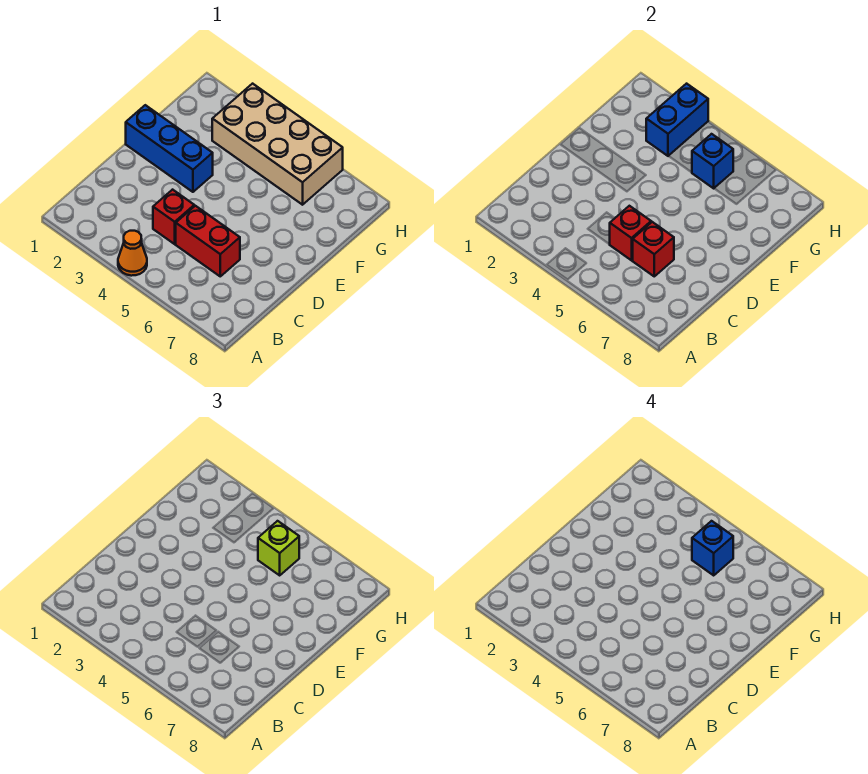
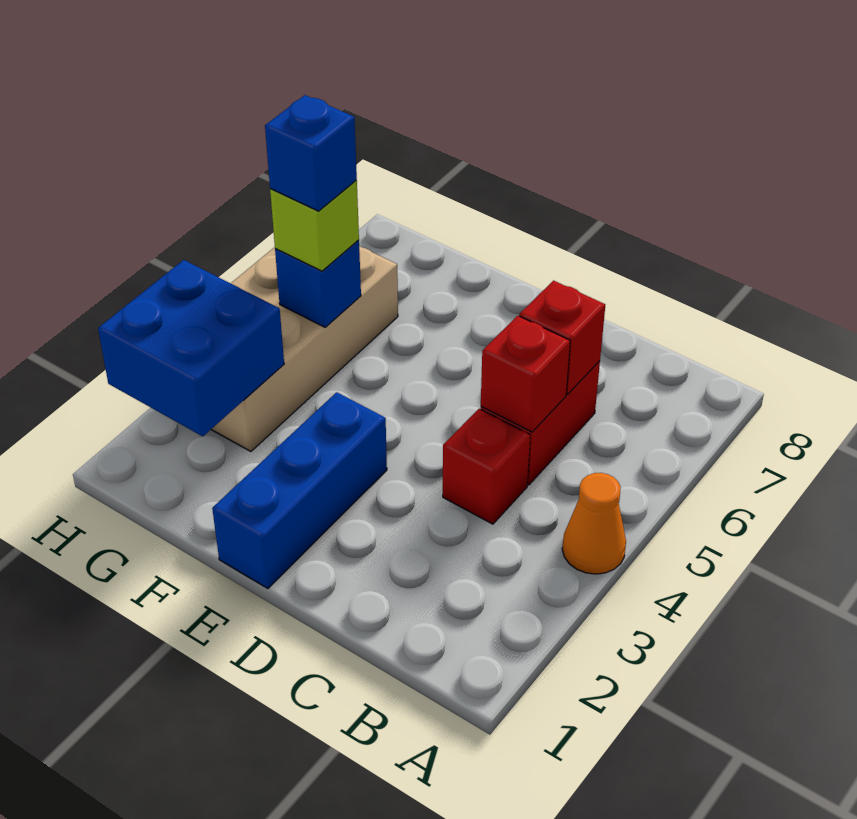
blue brick G3:H3 level 2 -> blue brick G2:H3 level 2

